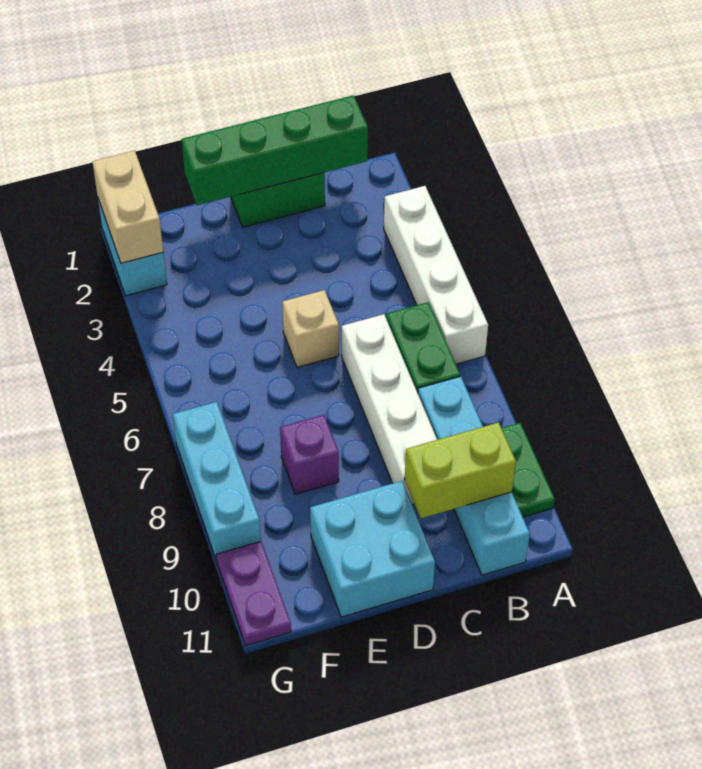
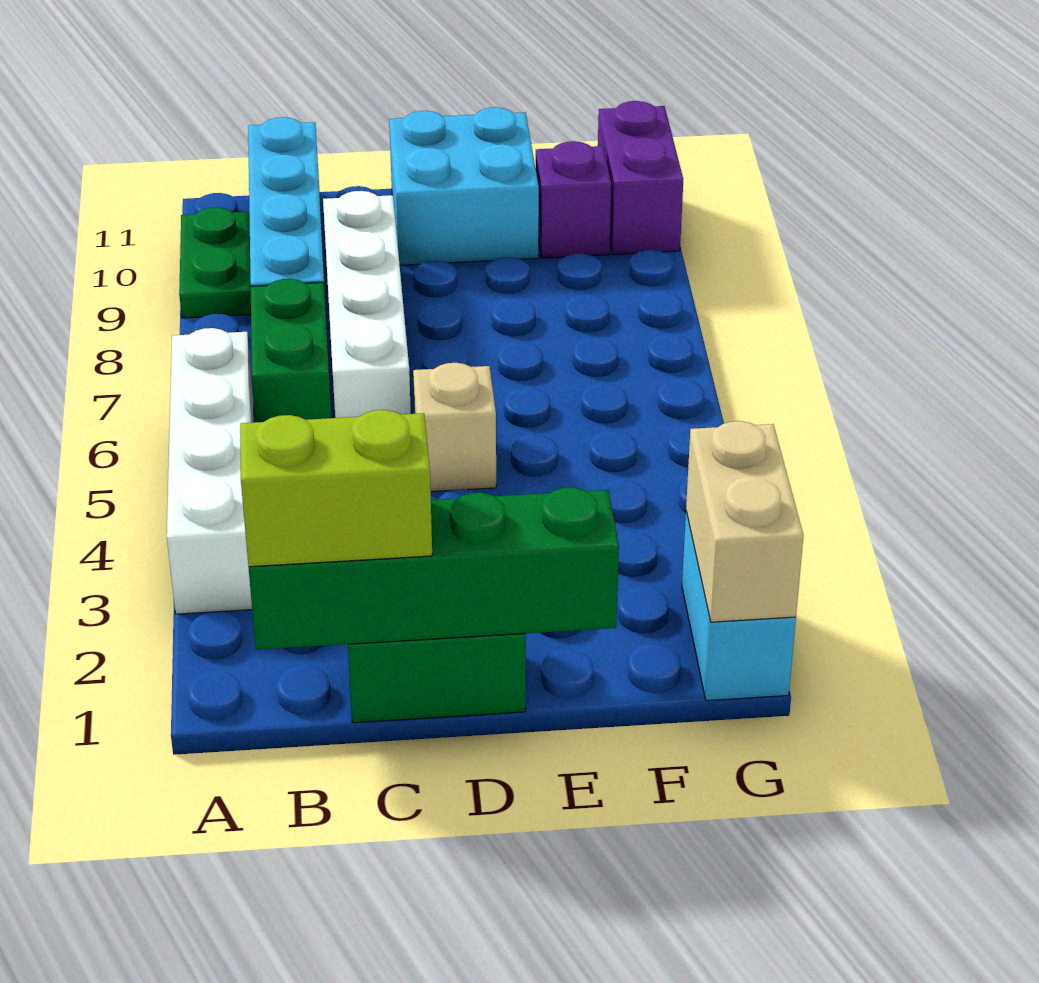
lime brick B10:C10 level 2 -> lime brick B1:C1 level 3
purple brick E8 level 1 -> purple brick F10 level 1
cyan brick G7:G9 level 1 -> none
purple plate G10:G11 level 1 -> purple brick G10:G11 level 1

